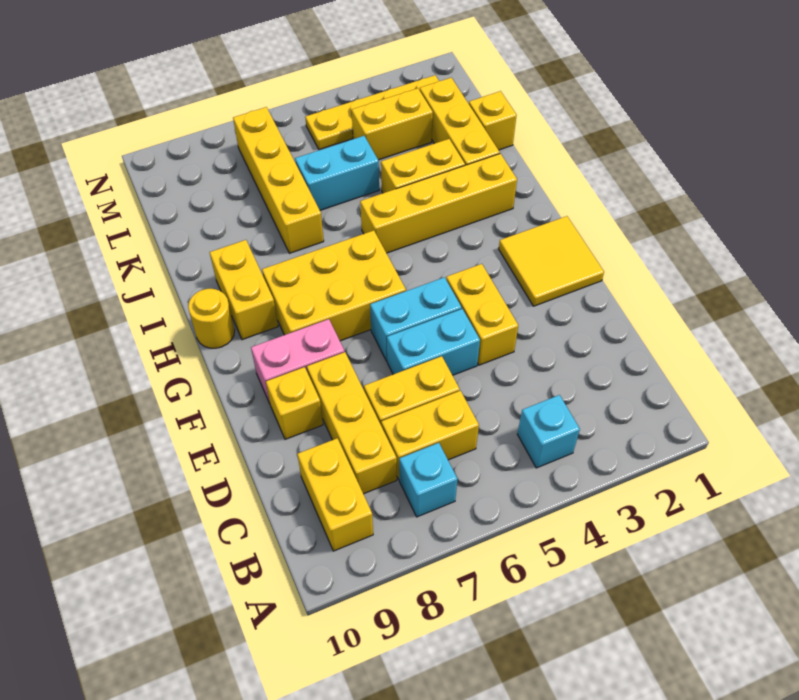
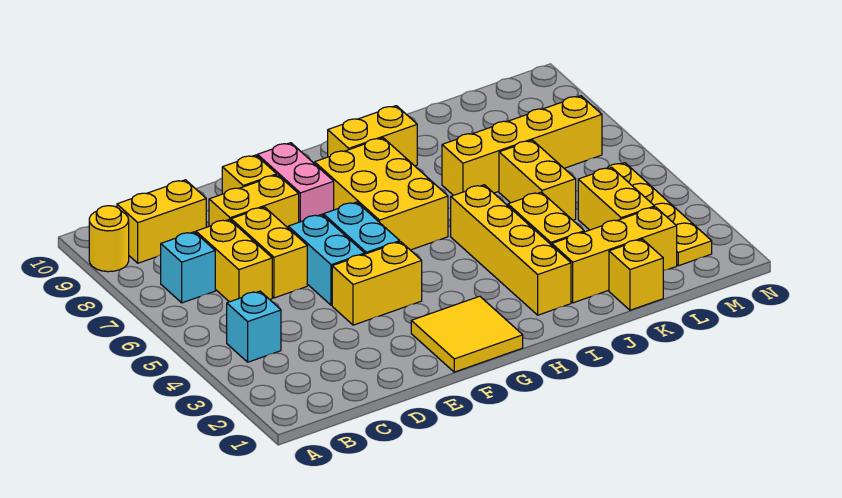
yellow brick C8:E8 level 1 -> yellow brick D8:E8 level 1
yellow round brick H10 level 1 -> yellow round brick A9 level 1
cyan brick K5:K6 level 1 -> yellow brick K5:K6 level 1

